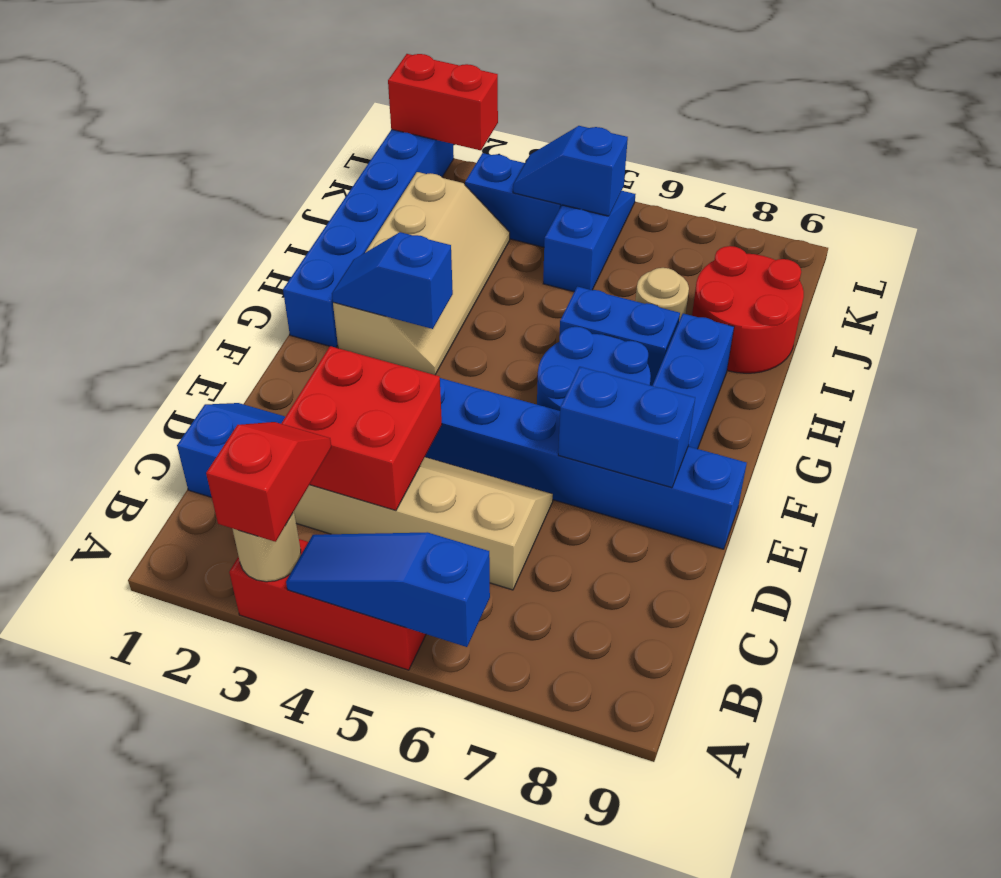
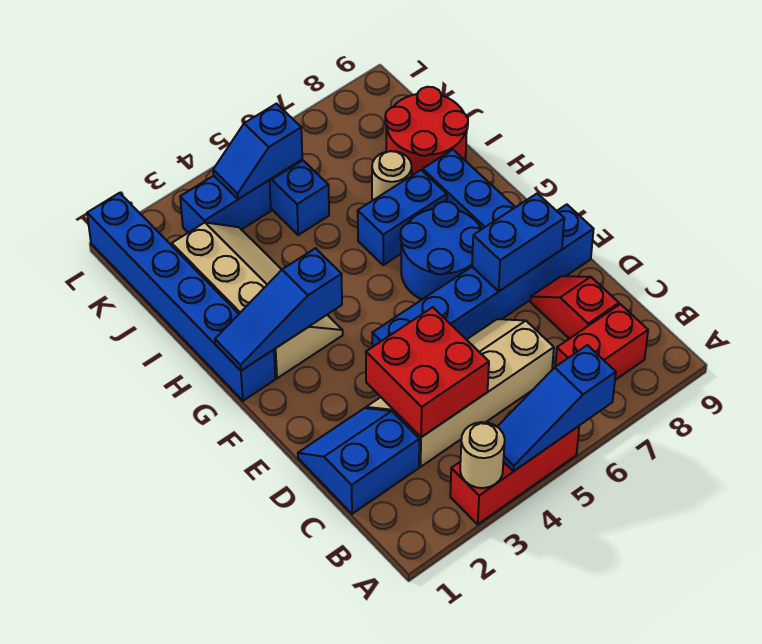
red slope A3:B3 level 3 top A -> red slope C8:D8 level 1 top C
blue slope G2:G3 level 2 top 3 -> blue slope G1:G3 level 2 top 3
red brick L1:L2 level 2 -> red brick B7:B8 level 1

